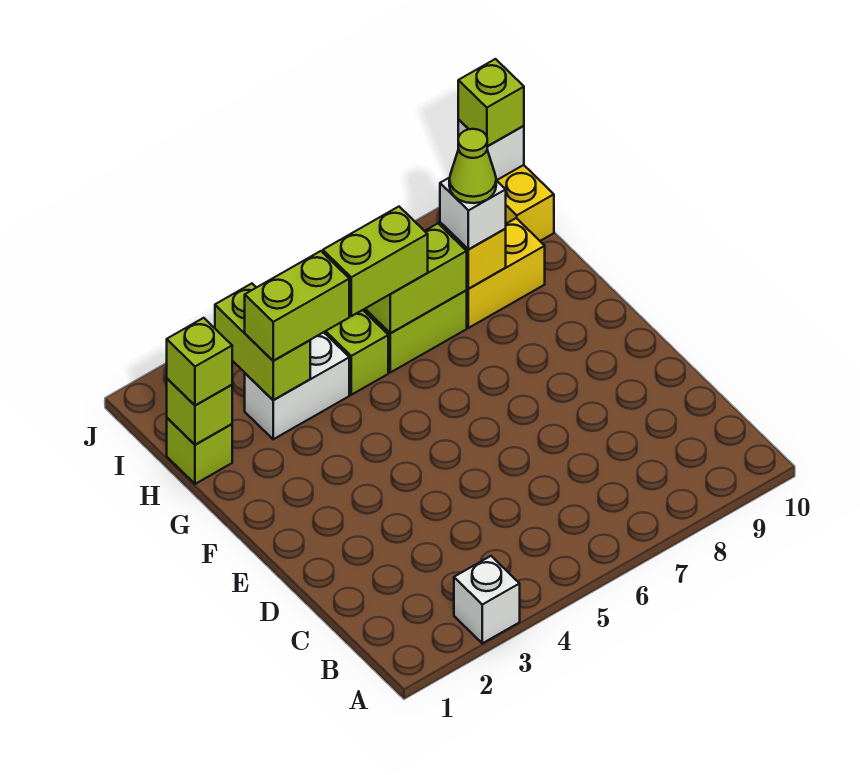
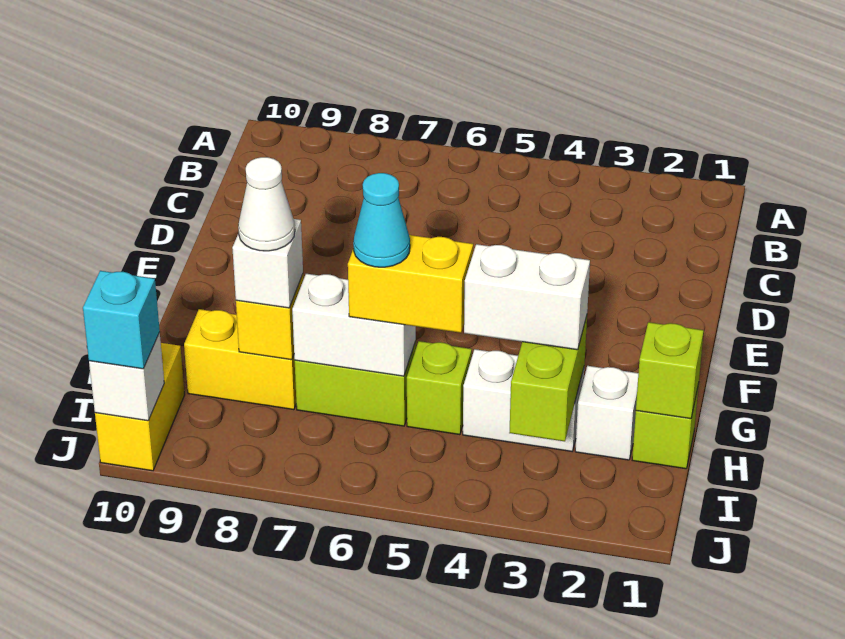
white brick A3 level 1 -> white brick H2 level 1
lime brick H1 level 3 -> none
lime brick H3:H4 level 3 -> white brick H3:H4 level 3
lime brick H5:H6 level 3 -> yellow brick H5:H6 level 3
lime brick H6:H7 level 2 -> white brick H6:H7 level 2
none -> cyan cone H6 level 4
lime cone H8 level 4 -> white cone H8 level 4
lime brick J10 level 3 -> cyan brick J10 level 3

